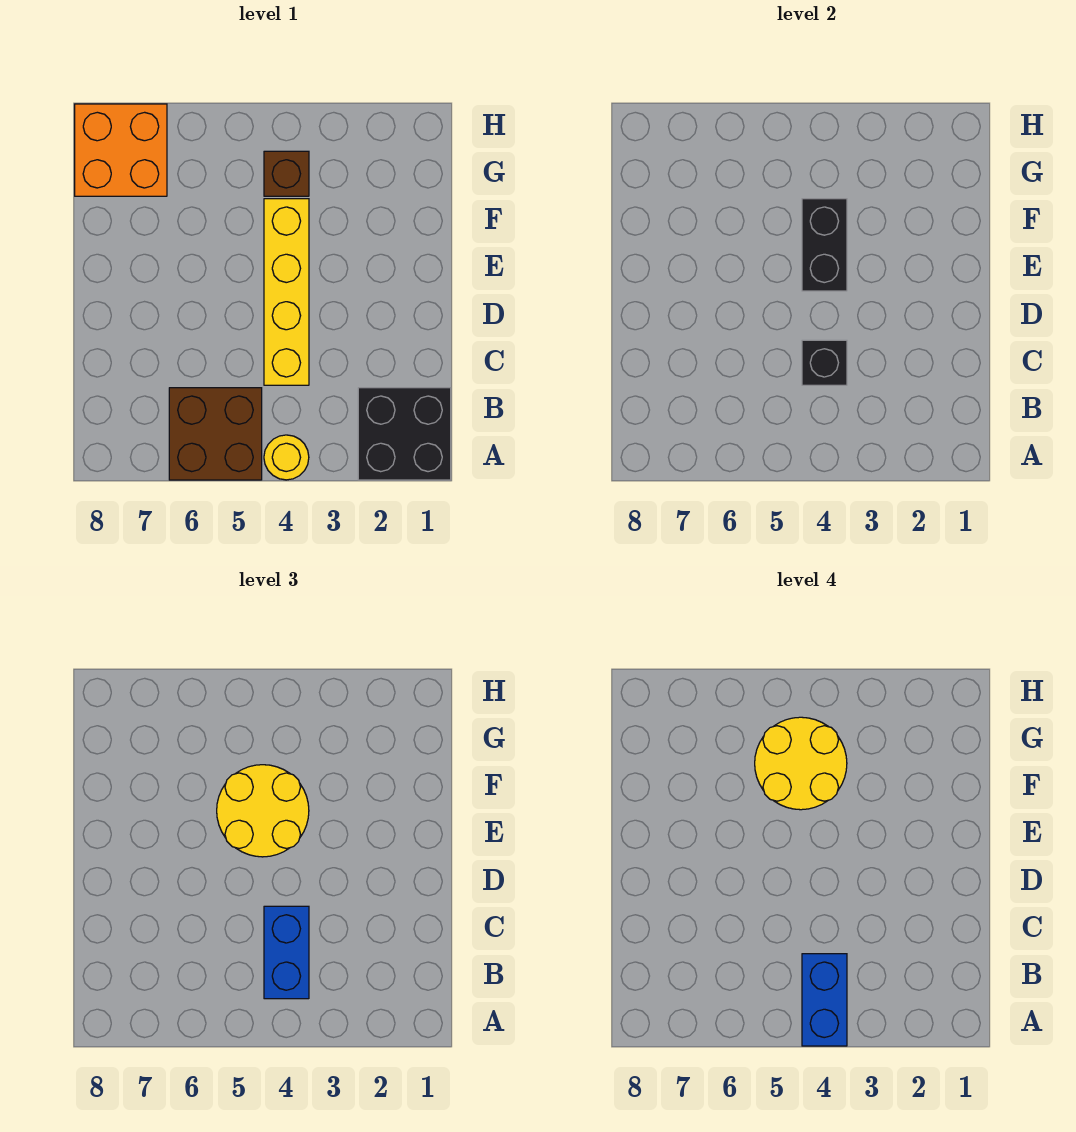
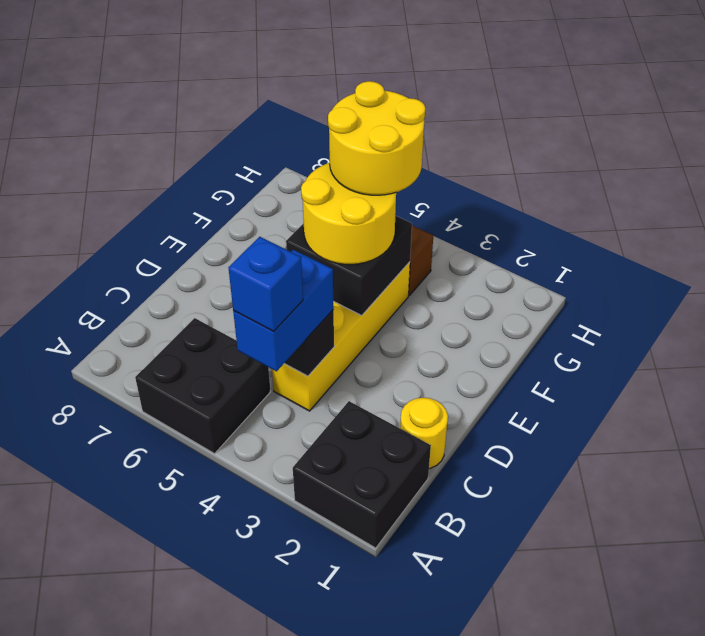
yellow round brick A4 level 1 -> yellow round brick C1 level 1
blue brick A4:B4 level 4 -> blue brick B4 level 4
brown brick A5:B6 level 1 -> black brick A5:B6 level 1
black brick E4:F4 level 2 -> black brick E4:F5 level 2
orange brick G7:H8 level 1 -> none

